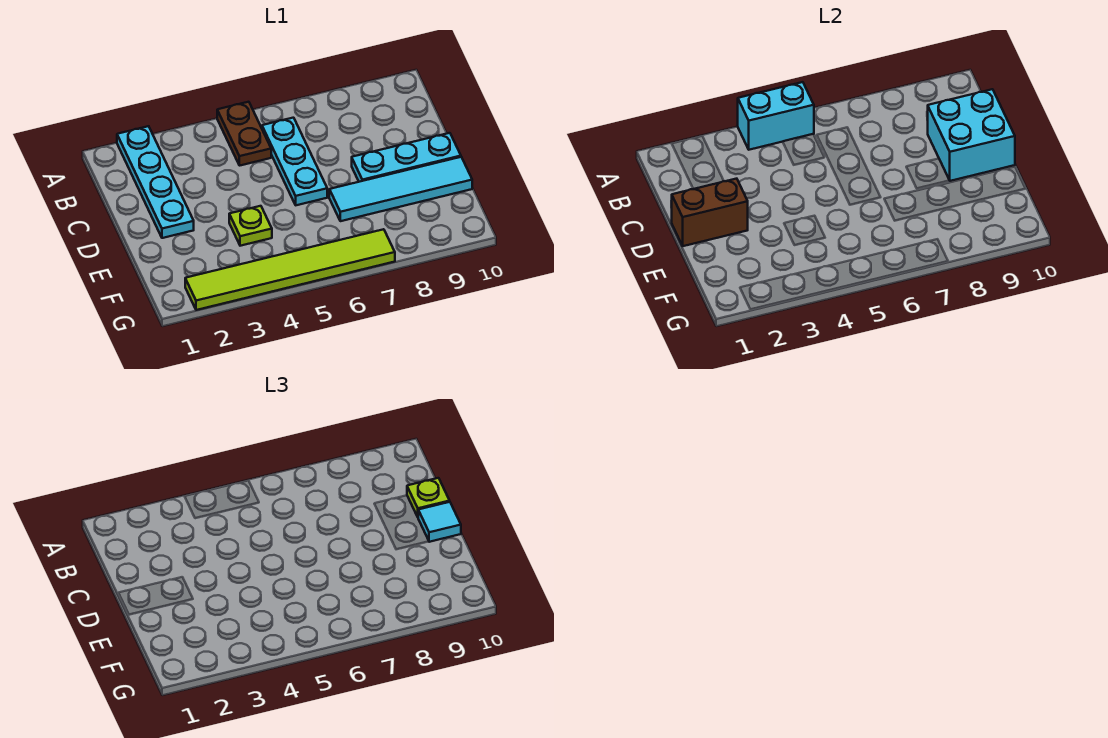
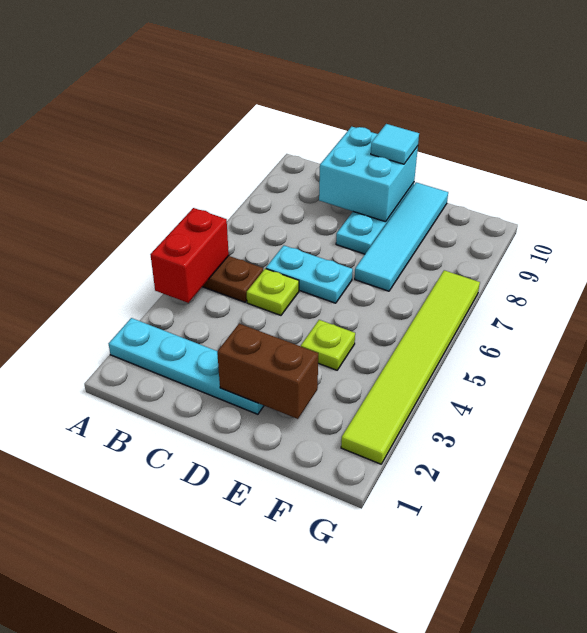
cyan brick A4:A5 level 2 -> red brick A4:A5 level 2
cyan plate B6:D6 level 1 -> cyan plate C6:D6 level 1
lime plate C10 level 3 -> lime plate C5 level 1
brown brick D1:D2 level 2 -> brown brick D2:E2 level 2

